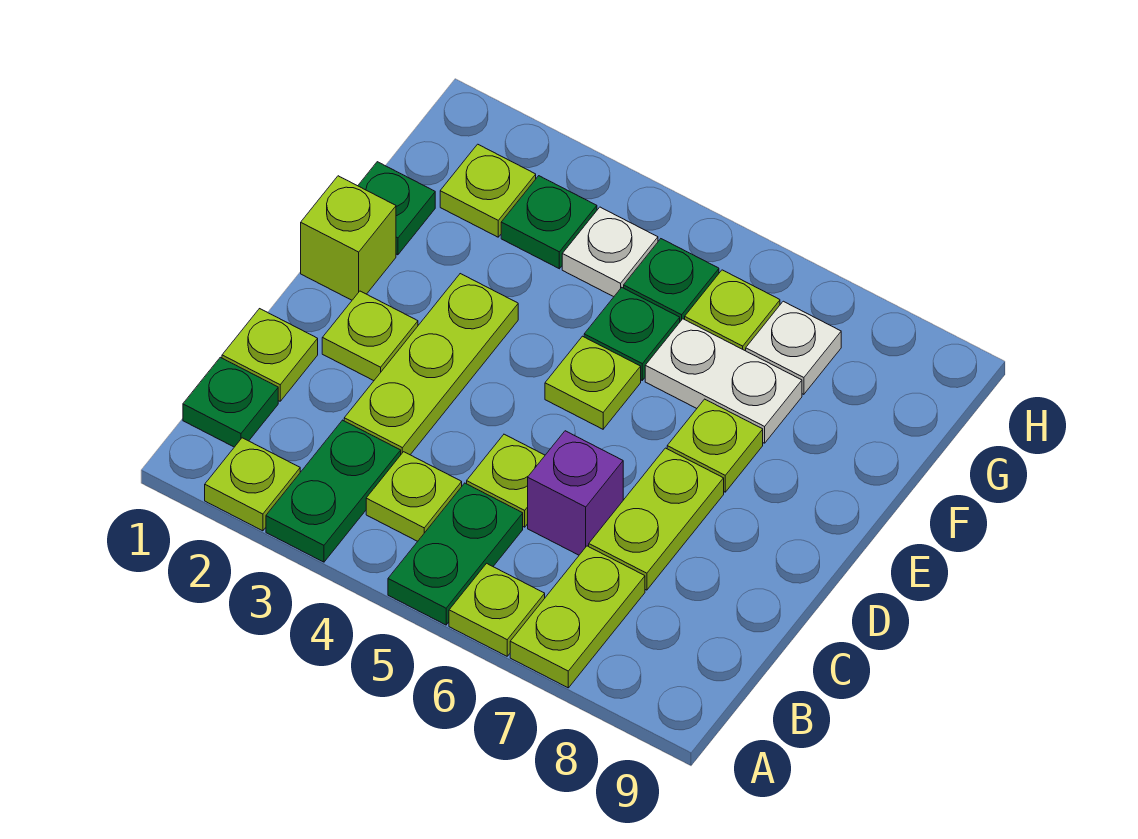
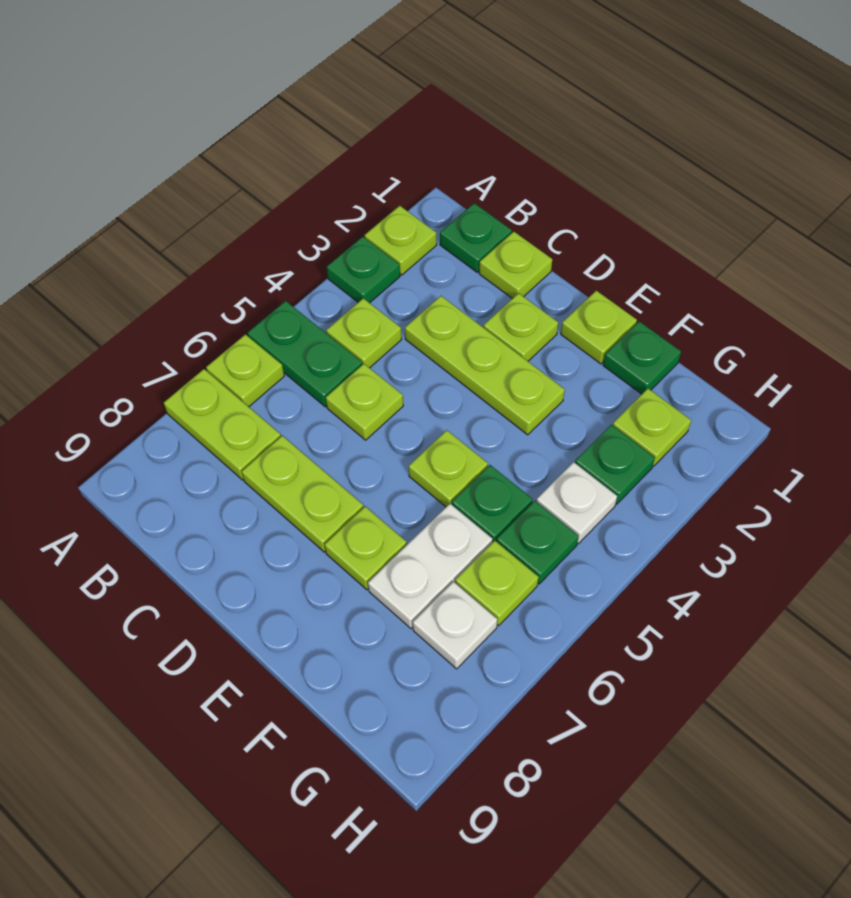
green plate A3:B3 level 1 -> green plate A3 level 1
purple brick C6 level 1 -> none
lime brick E1 level 1 -> lime plate E1 level 1

